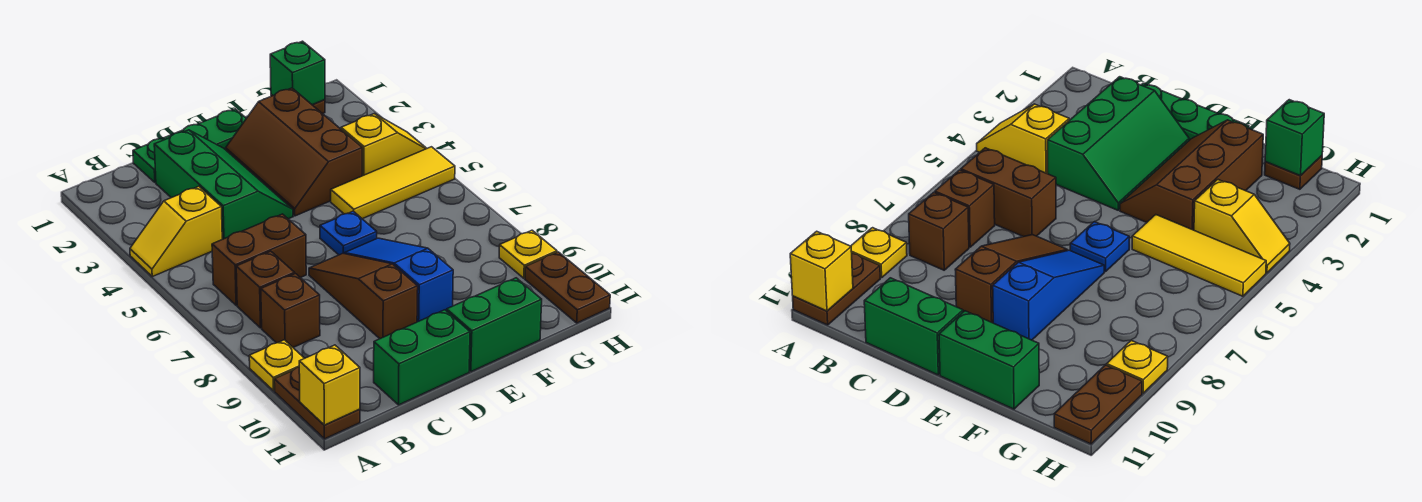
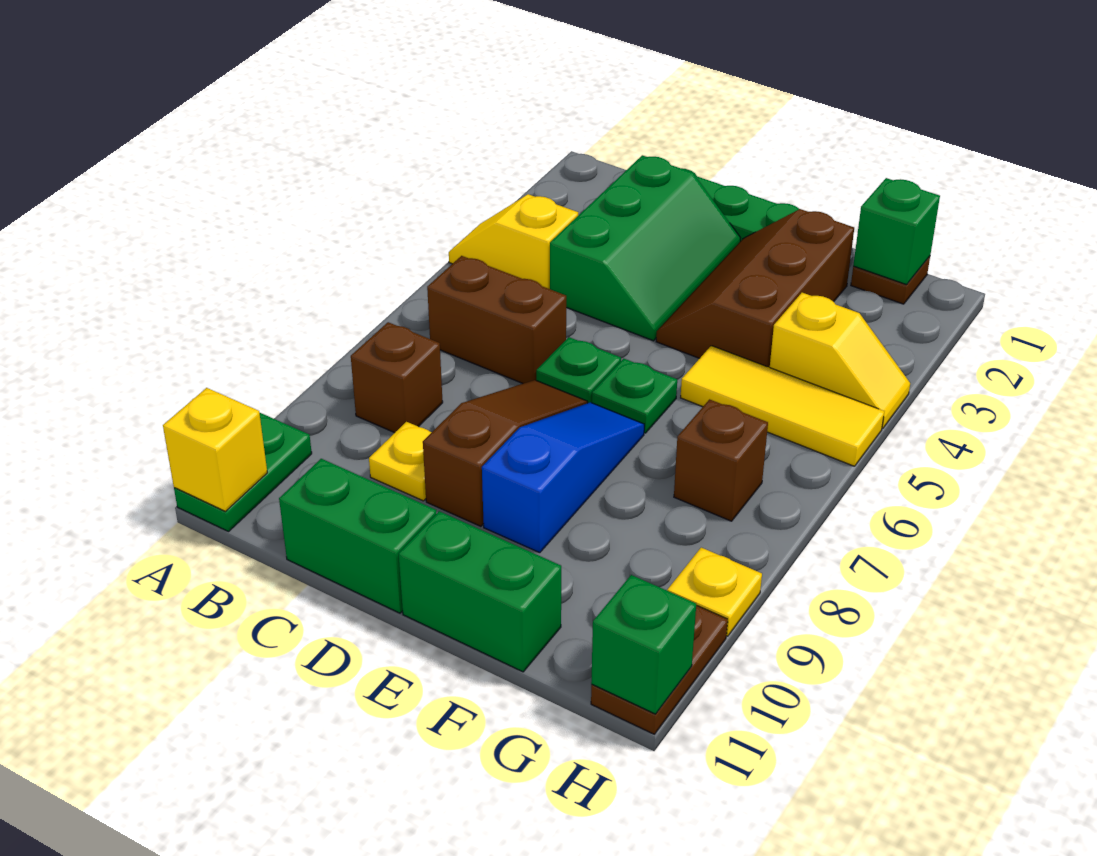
yellow plate A9 level 1 -> yellow plate C9 level 1
brown plate A10:A11 level 1 -> green plate A10:A11 level 1
brown brick B7 level 1 -> brown brick G7 level 1
none -> green plate D6 level 1
blue plate E6 level 1 -> green plate E6 level 1
none -> green brick H11 level 2

